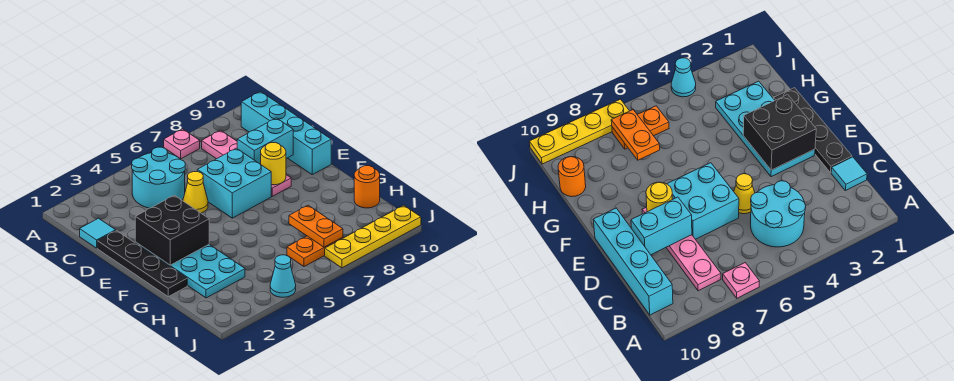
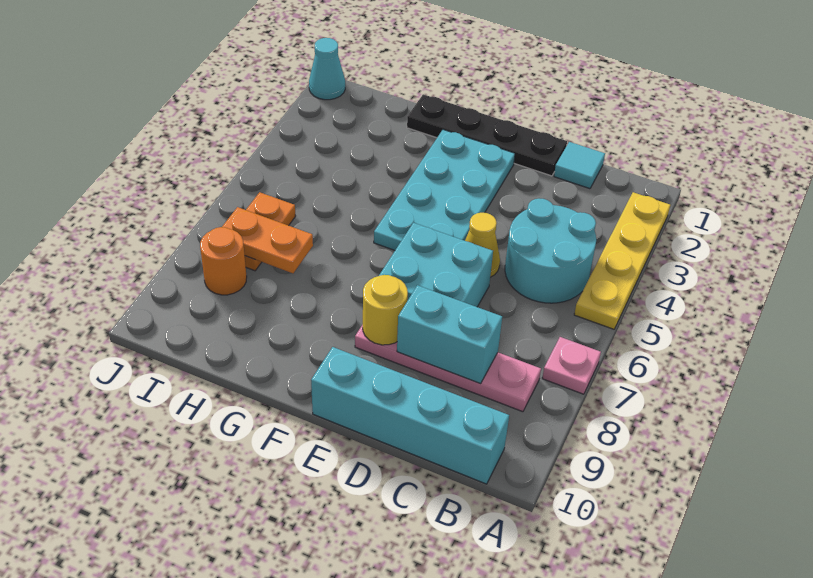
cyan brick D8:D9 level 2 -> cyan brick C8:D8 level 2
cyan plate E2:H3 level 1 -> cyan plate E2:F5 level 1
black brick E2:F3 level 2 -> none
orange round brick H10 level 1 -> orange round brick I8 level 1
cyan cone J4 level 1 -> cyan cone J1 level 1
yellow plate J7:J10 level 1 -> yellow plate A2:A5 level 1

